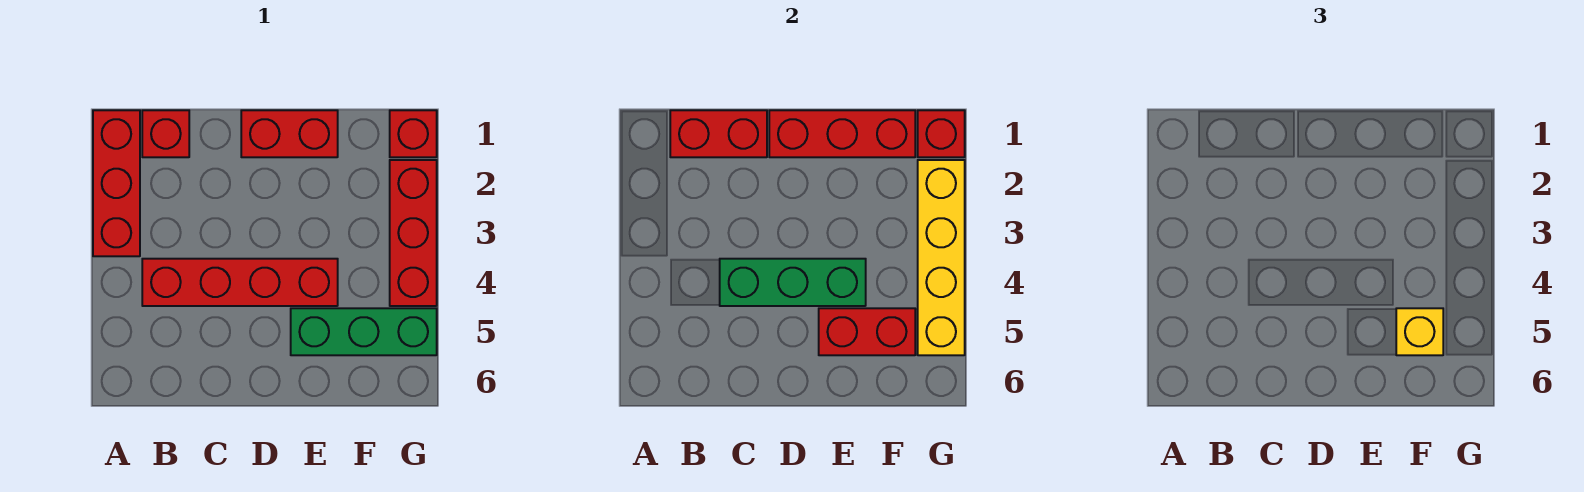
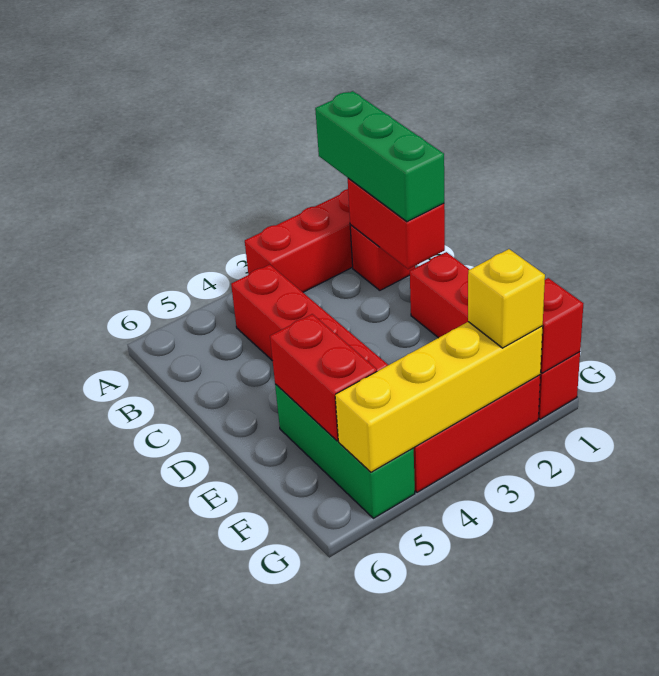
green brick C4:E4 level 2 -> green brick A1:C1 level 3
red brick D1:F1 level 2 -> none
yellow brick F5 level 3 -> yellow brick G2 level 3

